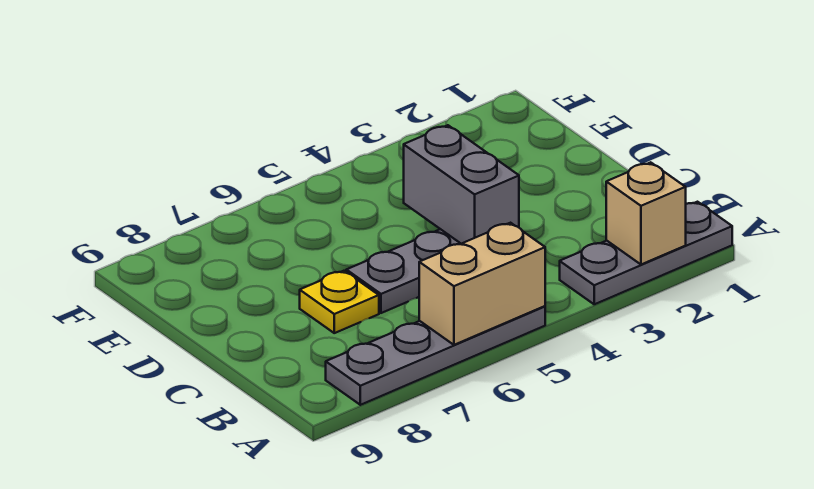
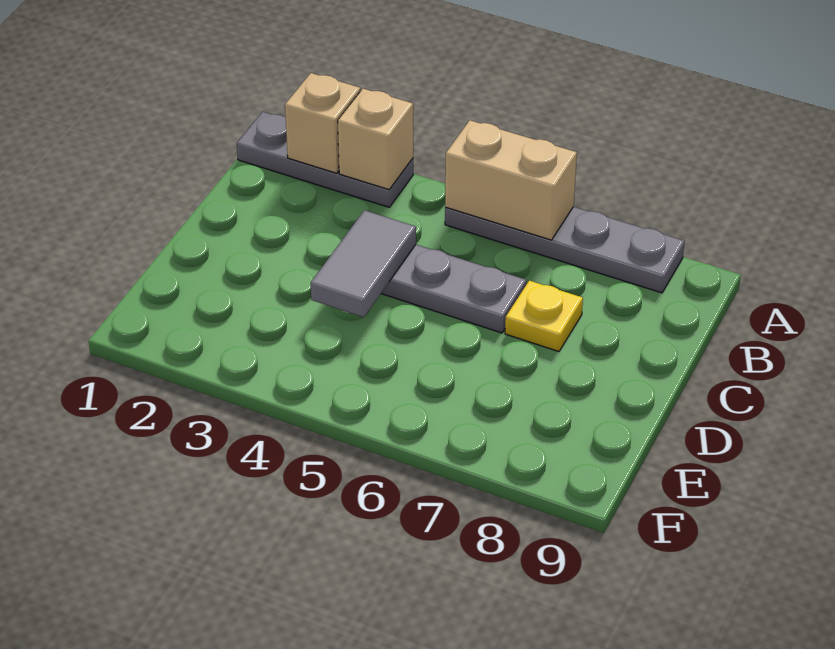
none -> tan brick A3 level 2
grey brick C4:D4 level 2 -> grey tile C4:D4 level 2

